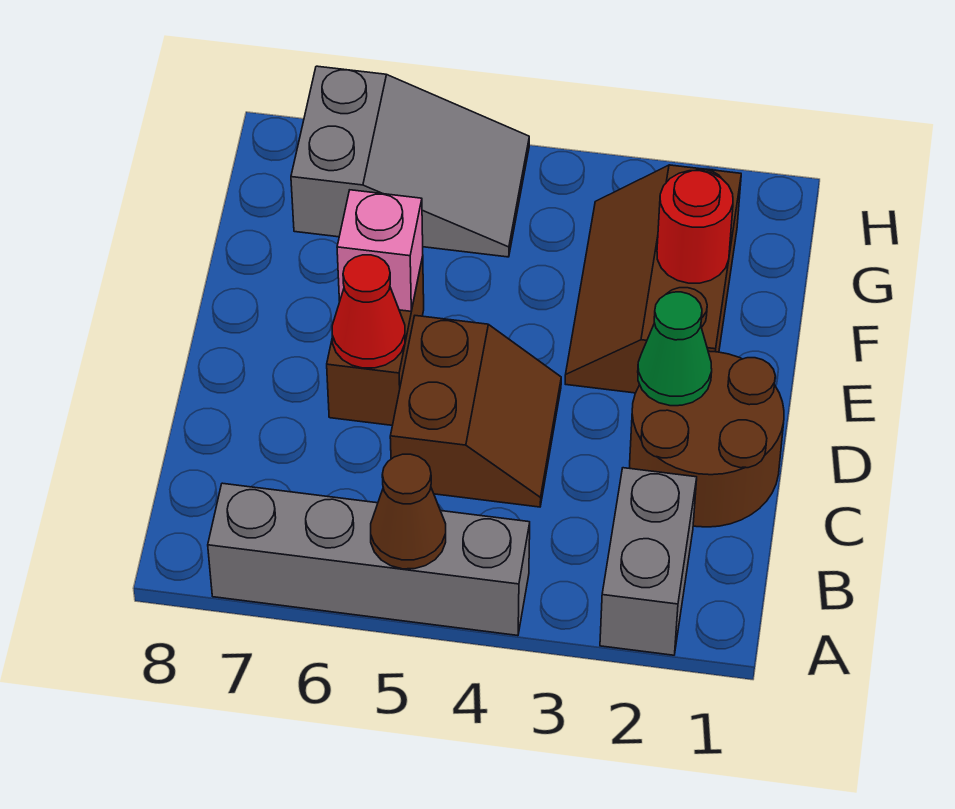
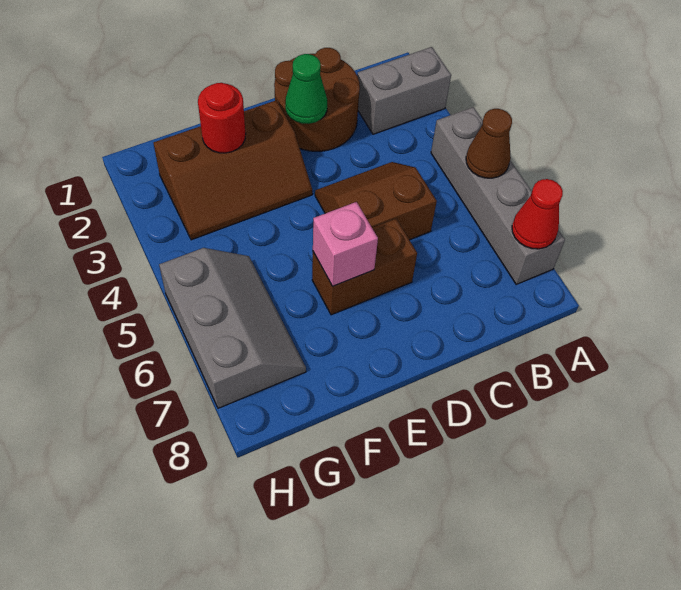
red cone D6 level 2 -> red cone A7 level 2
grey slope G5:H7 level 1 top 7 -> grey slope G5:H7 level 1 top H

